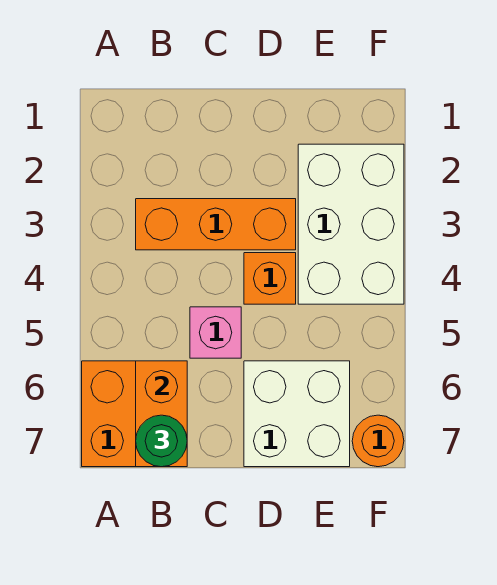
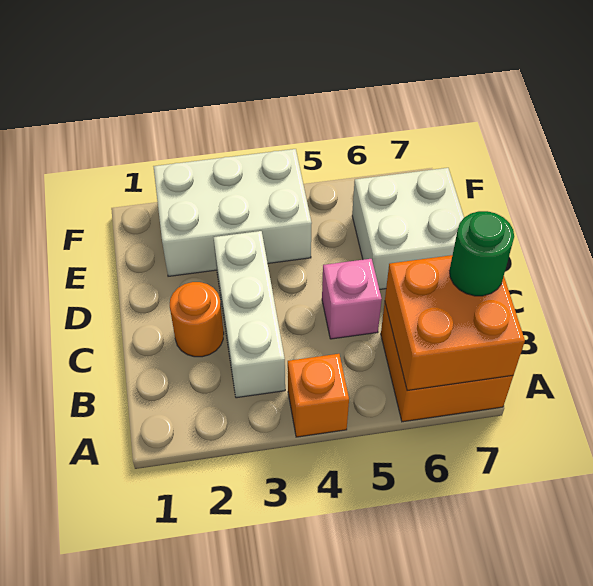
orange brick B3:D3 level 1 -> white brick B3:D3 level 1
orange brick B6:B7 level 2 -> orange brick A6:B7 level 2
orange brick D4 level 1 -> orange brick A4 level 1
orange round brick F7 level 1 -> orange round brick C2 level 1

